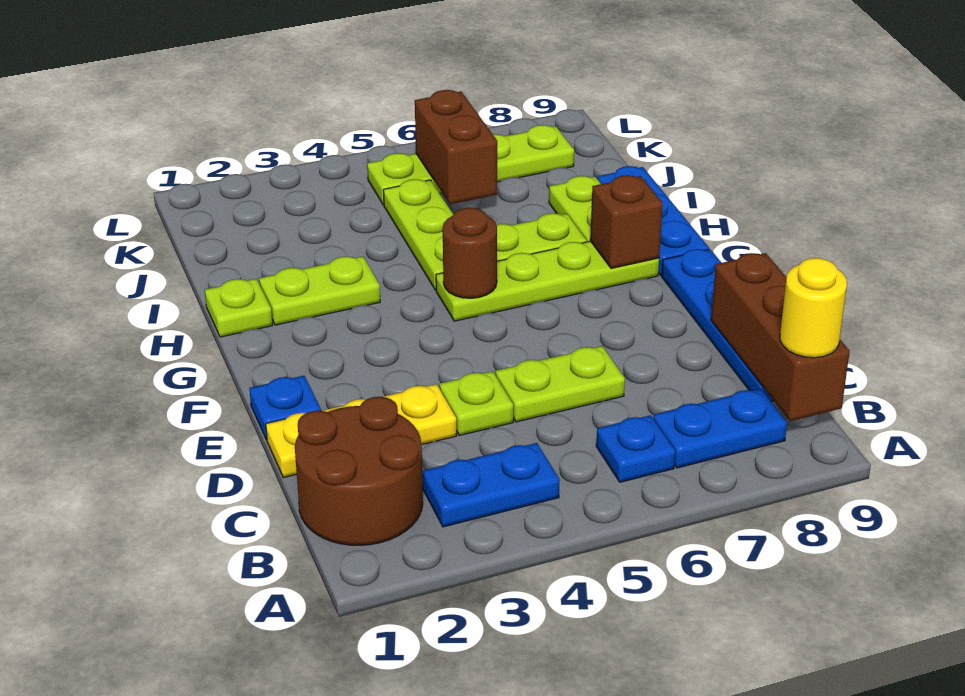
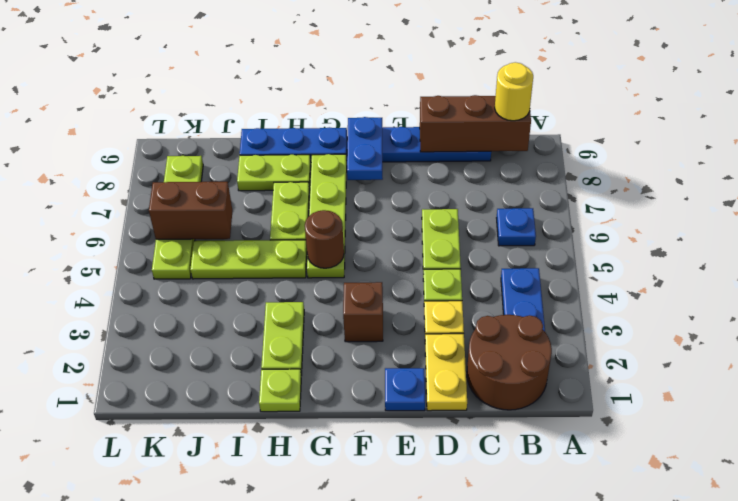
blue plate B7:B8 level 1 -> blue plate F8:F9 level 2
brown brick G8 level 2 -> brown brick F3 level 1

